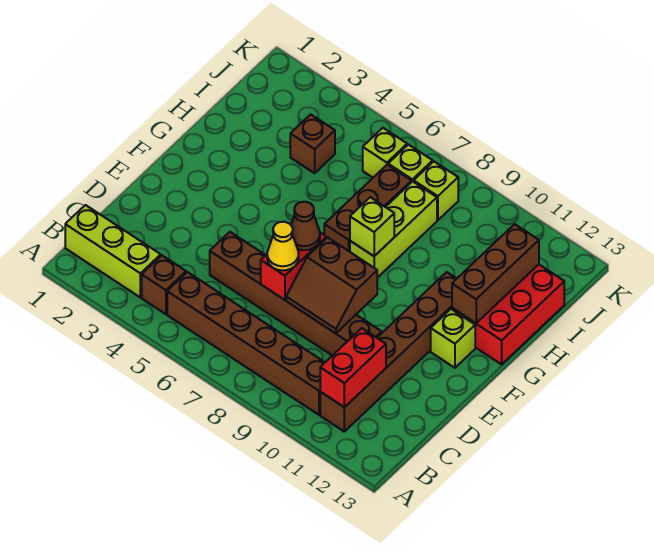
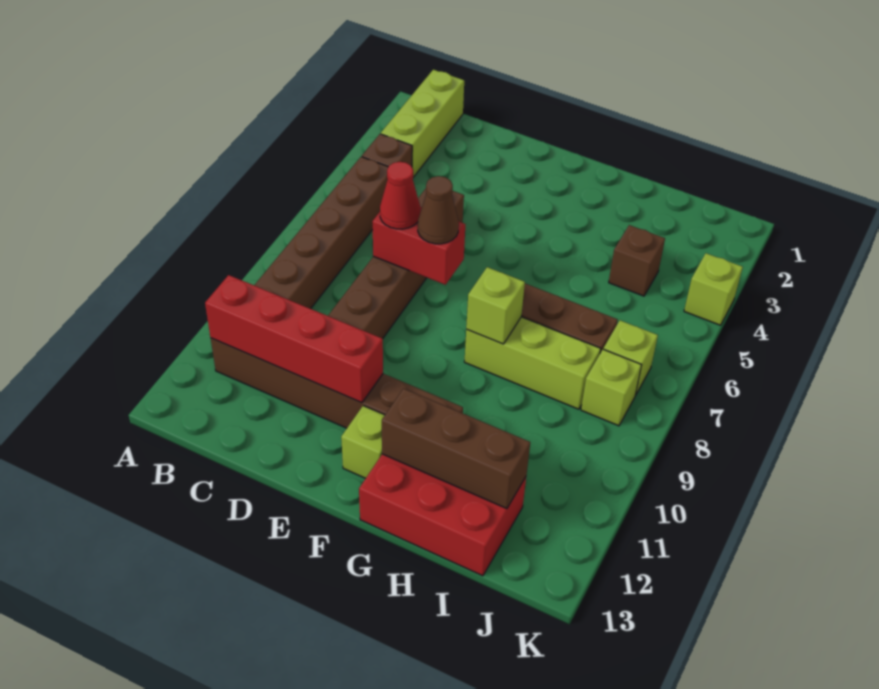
red brick B11:C11 level 2 -> red brick B11:E11 level 2
yellow cone D7 level 3 -> red cone D7 level 3
brown slope D8:E9 level 2 top E -> none
lime brick J6 level 1 -> lime brick K4 level 1

